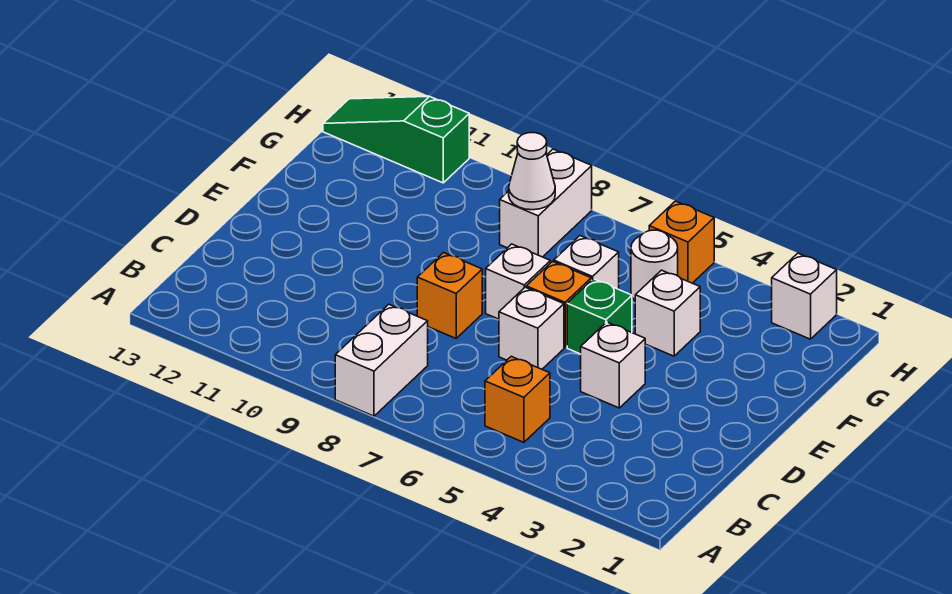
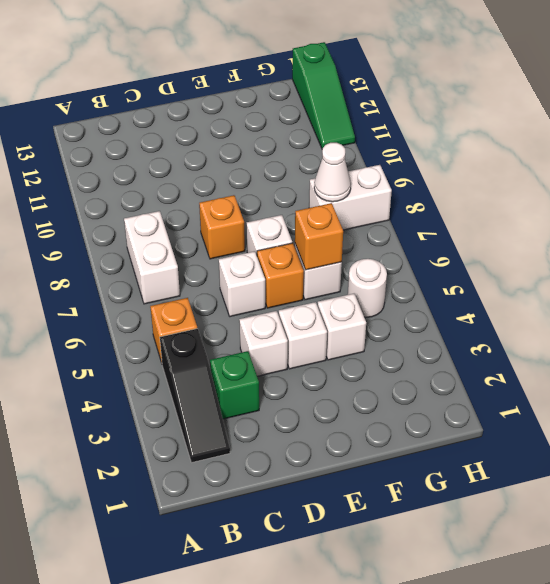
white brick A8:B8 level 1 -> white brick B7:B8 level 1
none -> black slope B2:B4 level 1 top 4
green brick E5 level 1 -> green brick C3 level 1
white brick H2 level 1 -> white brick E4 level 1
orange brick H5 level 1 -> orange brick F6 level 2
green slope H11:H13 level 1 top 11 -> green slope H11:H13 level 1 top 13

